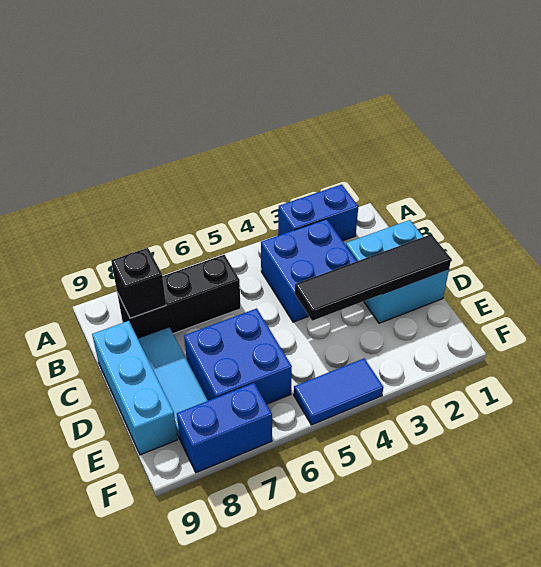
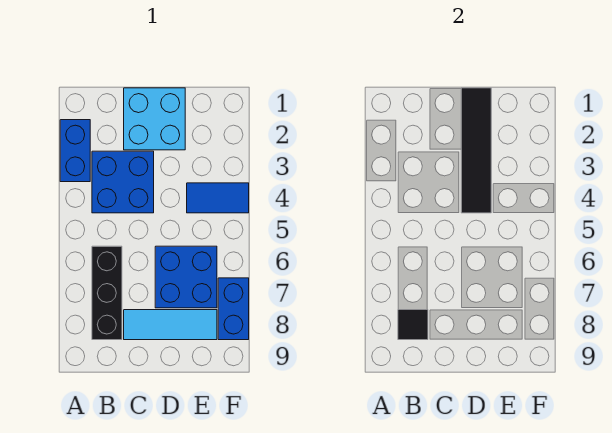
black brick B8 level 2 -> black tile B8 level 2
cyan brick C9:E9 level 1 -> none
blue tile F4:F5 level 1 -> blue tile E4:F4 level 1

